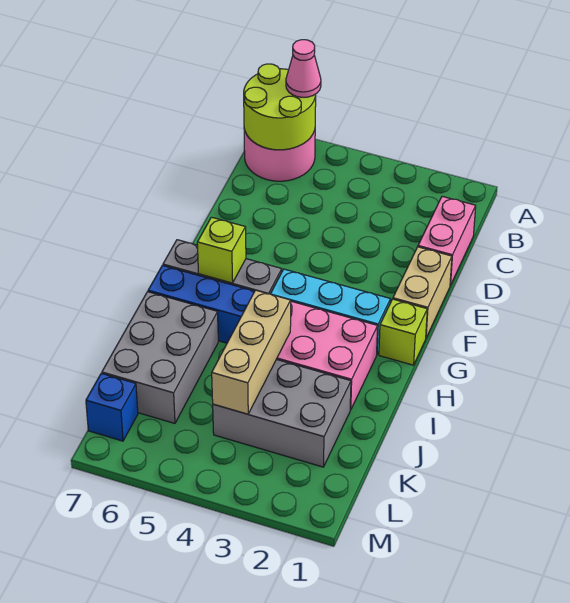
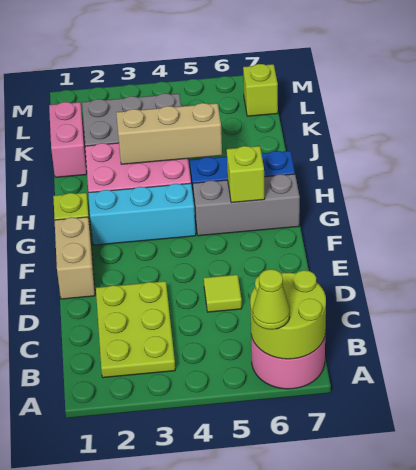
pink cone A6 level 3 -> lime cone A6 level 3
none -> lime plate B2:D3 level 1
pink brick C1:D1 level 1 -> pink brick J1:K1 level 1
none -> lime tile D5 level 1
tan brick I4:K4 level 2 -> tan brick I3:I5 level 2
grey brick I6:K7 level 1 -> none
blue brick L7 level 1 -> lime brick L7 level 1

